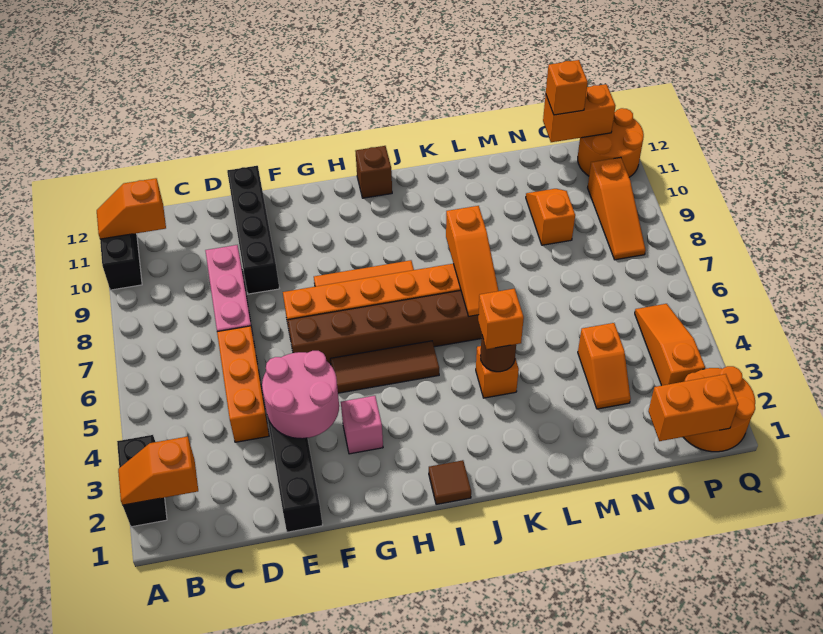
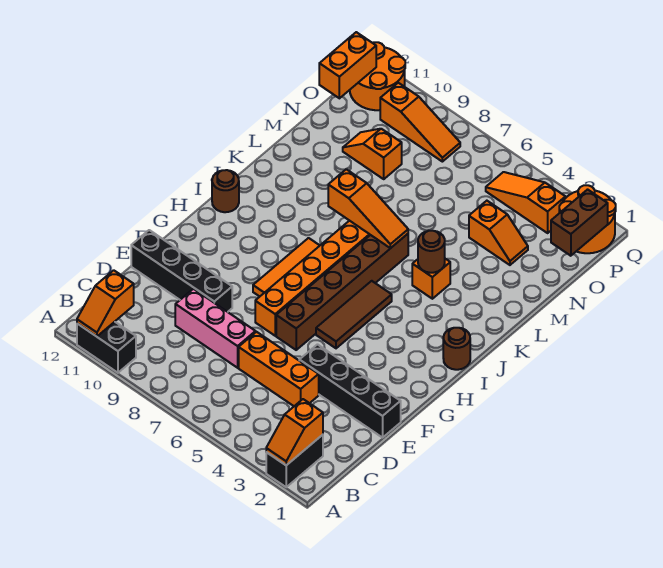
black brick A2:A3 level 1 -> black brick A2:B2 level 1
pink round brick E3:F4 level 2 -> none
pink brick G3 level 1 -> none
brown tile I1 level 1 -> brown round brick I1 level 1
brown brick I12 level 1 -> brown round brick I12 level 1
orange brick K4 level 3 -> none
orange brick O1:P1 level 2 -> brown brick O1:P1 level 2
orange brick O12 level 3 -> none

